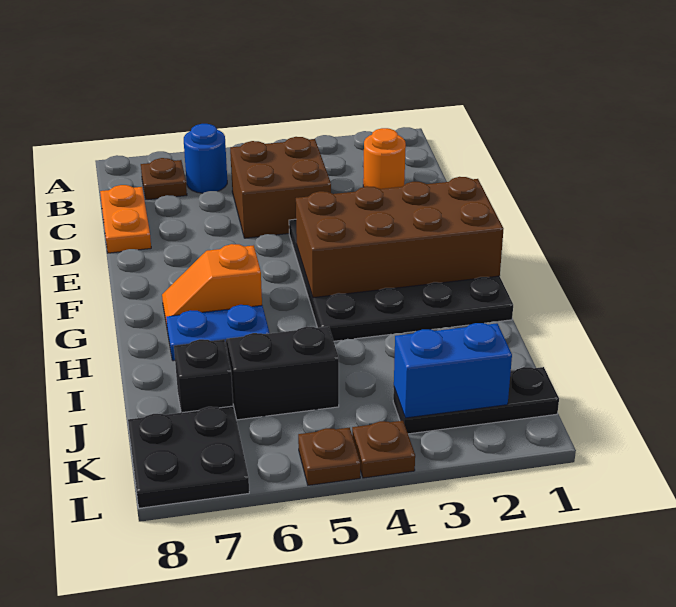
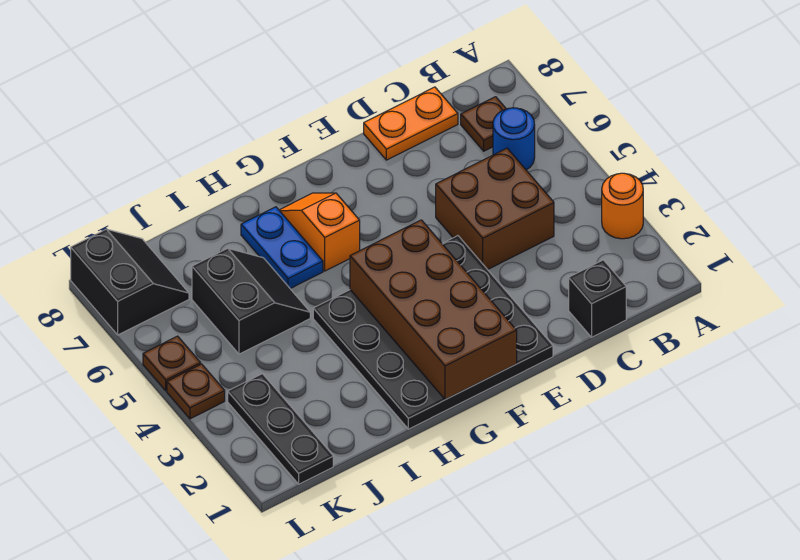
orange round brick C2 level 1 -> orange round brick A3 level 1
black brick J7 level 1 -> black brick C1 level 1
blue brick K2:K3 level 2 -> none
black plate K7:L8 level 1 -> black slope K7:L8 level 1 top L

